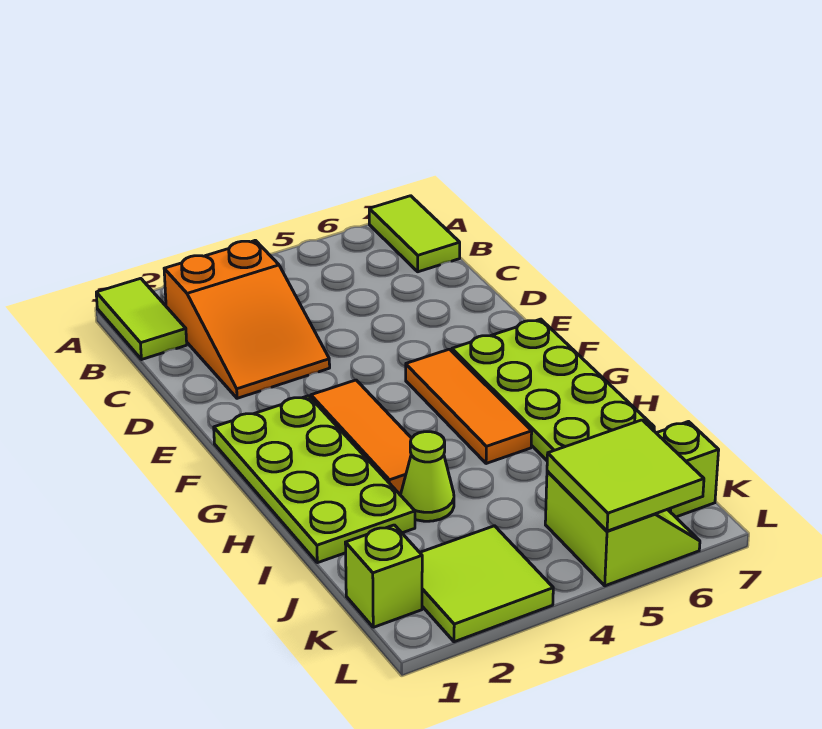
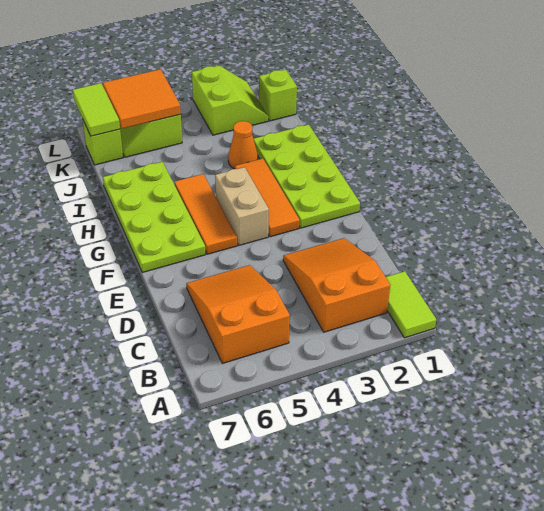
lime tile A7:B7 level 1 -> lime tile K7:L7 level 2
none -> orange slope B5:D6 level 1 top B
none -> tan brick F4:G4 level 1
lime cone I3 level 1 -> orange cone I3 level 1
lime tile K2:L3 level 1 -> lime slope K2:L3 level 1 top 3
lime tile K5:L6 level 2 -> orange tile K5:L6 level 2

